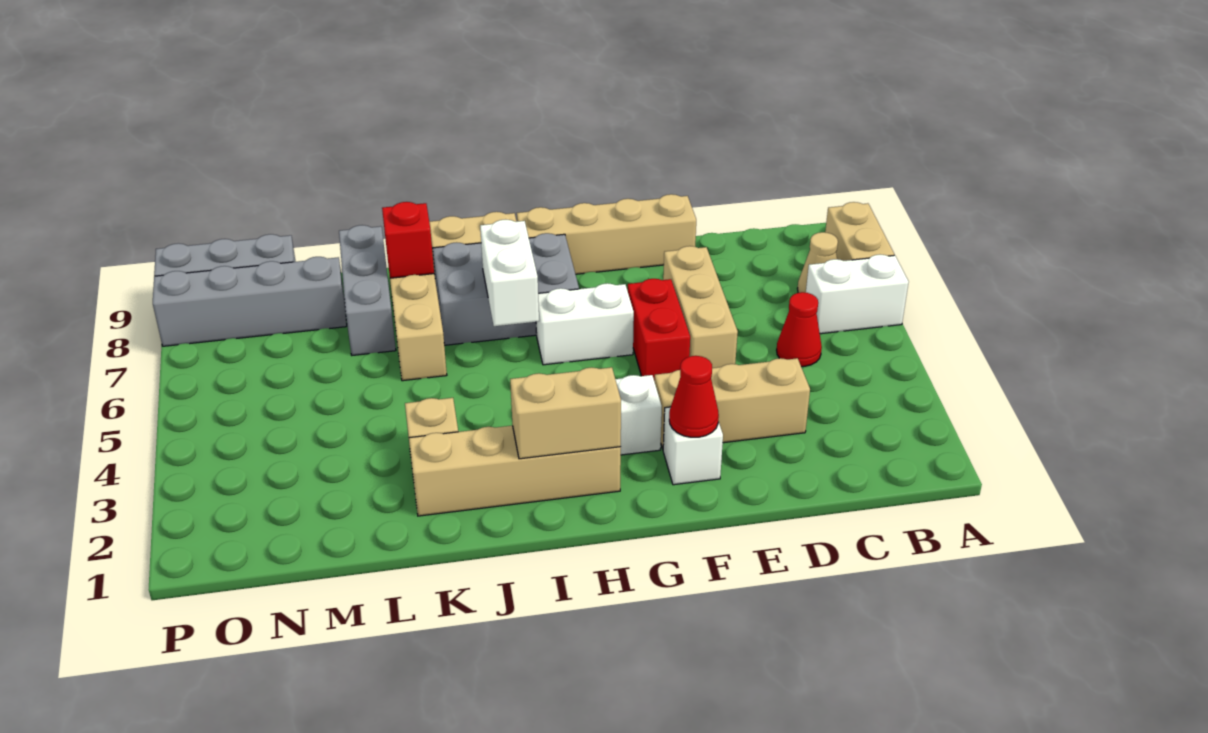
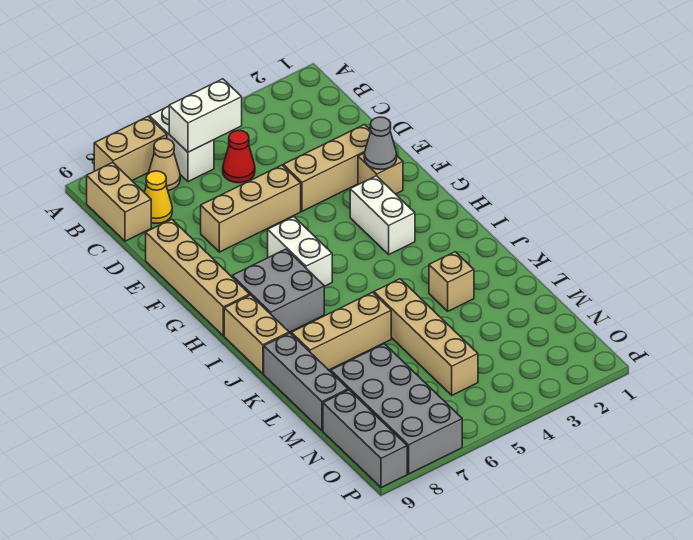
none -> yellow cone C8 level 1
tan brick D3:F3 level 1 -> tan brick E2:E4 level 1
white brick F2 level 1 -> tan brick F2 level 1
red cone F2 level 2 -> grey cone F2 level 2
red brick F5:F6 level 1 -> none
tan brick H2:K2 level 1 -> tan brick K5:N5 level 1
tan brick H2:I2 level 2 -> tan brick B9:C9 level 1
grey brick H7:J8 level 1 -> grey brick H7:I8 level 1
white brick I6:I7 level 2 -> white brick B5:B6 level 2
red brick K8 level 2 -> none
grey brick L7:L9 level 1 -> grey brick K9:M9 level 1
grey brick M8:P8 level 1 -> grey brick M7:P8 level 1

